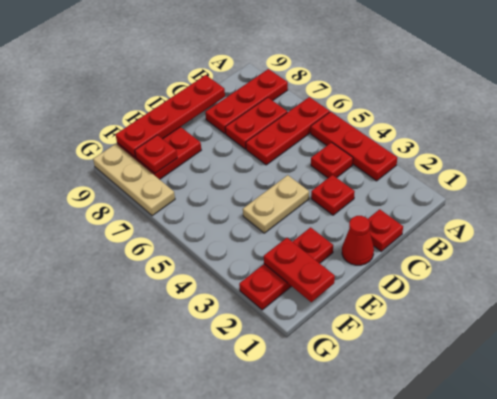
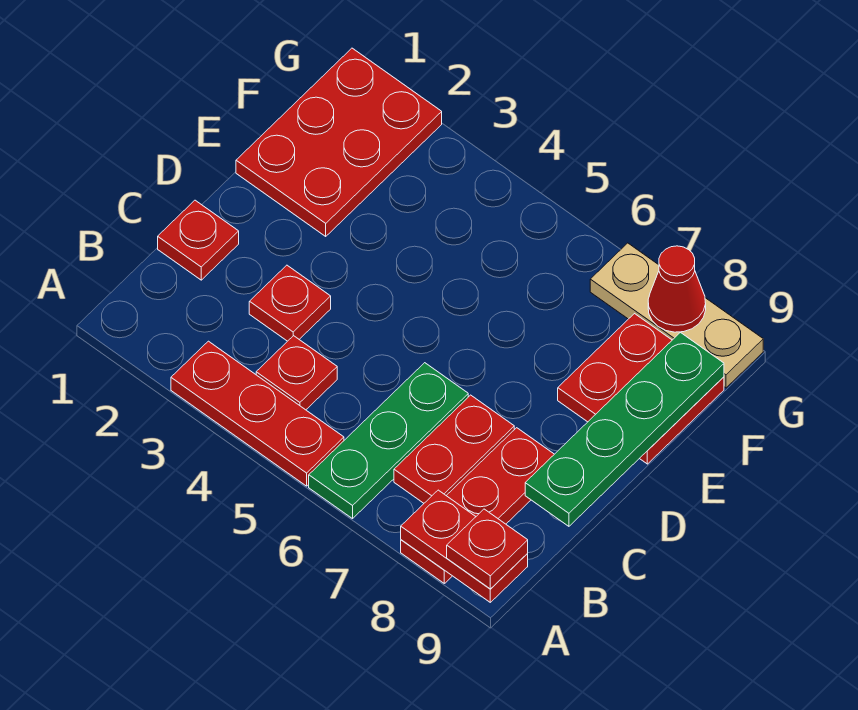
red plate A6:C6 level 1 -> green plate A6:C6 level 1
red plate C9:F9 level 2 -> green plate C9:F9 level 2
red cone D1 level 1 -> red cone G8 level 2
tan plate D4:E4 level 1 -> none
red plate E2:G2 level 1 -> red plate E1:G2 level 1
red plate F1:F2 level 2 -> red plate A8:A9 level 2
red plate F8 level 2 -> red plate A9 level 3

